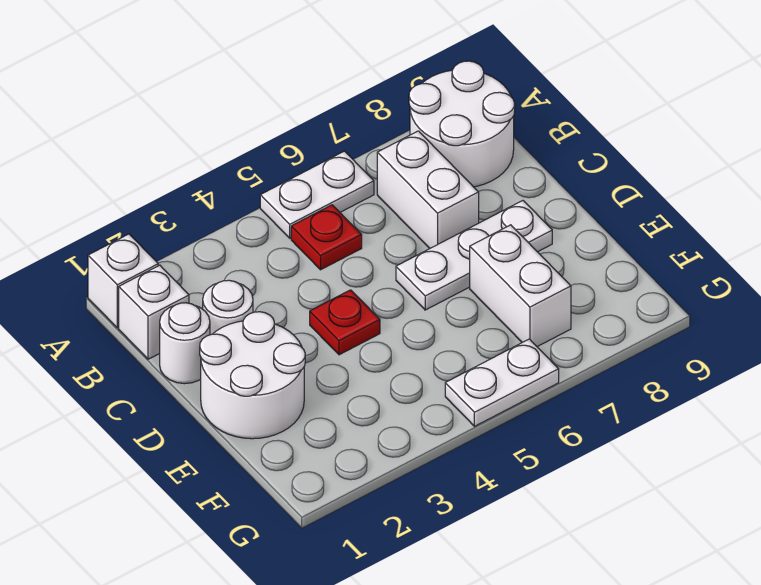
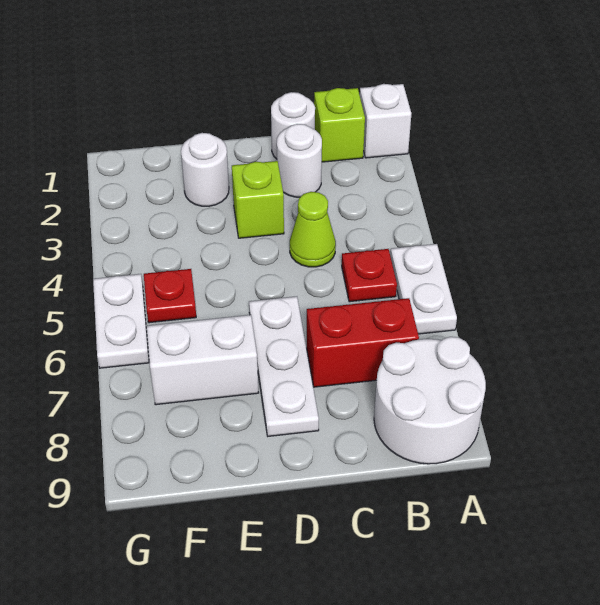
white brick B1 level 1 -> lime brick B1 level 1
white brick B7:C7 level 1 -> red brick B7:C7 level 1
none -> lime cone C4 level 1
white round brick D1:E2 level 1 -> white round brick E2 level 1
none -> lime brick D3 level 1
red plate D4 level 1 -> red plate F5 level 1

